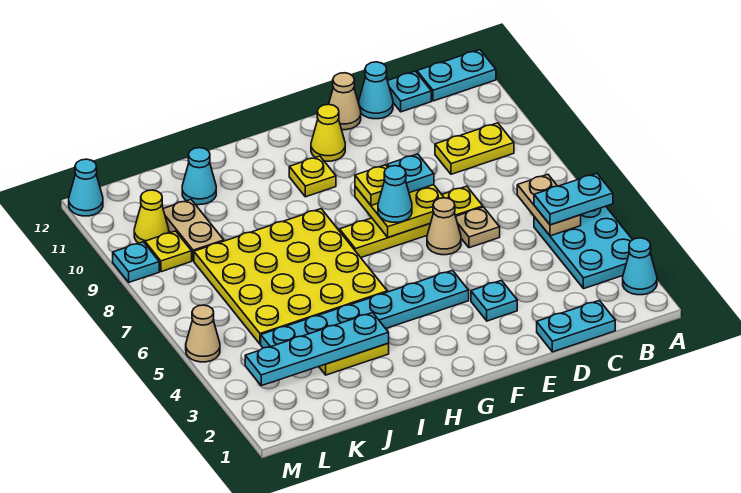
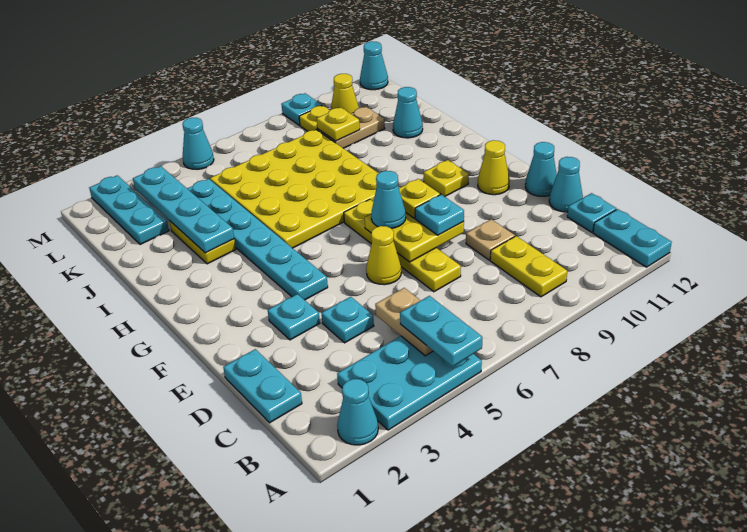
tan plate B5:B6 level 2 -> tan plate B5:C5 level 2
none -> cyan plate D4 level 1
tan plate D6 level 1 -> tan plate D9 level 1
tan cone E6 level 1 -> yellow cone E6 level 1
tan cone E12 level 1 -> cyan cone E12 level 1
none -> cyan plate K2:M2 level 1
none -> yellow plate K9 level 2
tan cone M5 level 1 -> cyan cone M5 level 1

